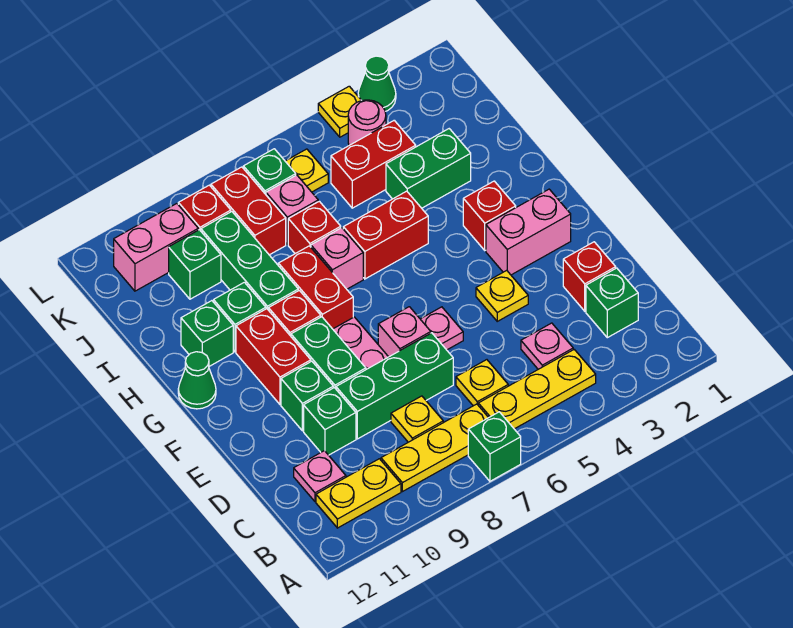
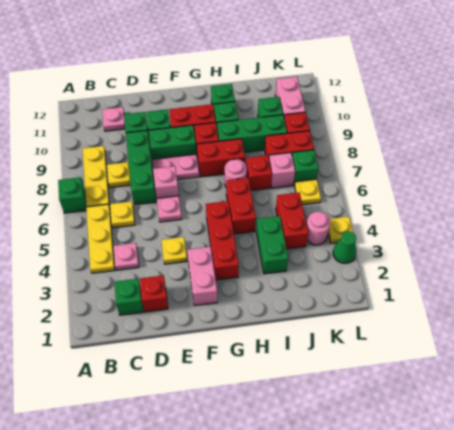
yellow plate B10:B11 level 1 -> none
red brick G3 level 1 -> red brick G3:G5 level 1
green cone G12 level 1 -> none
pink brick H7 level 1 -> pink round brick H7 level 1

